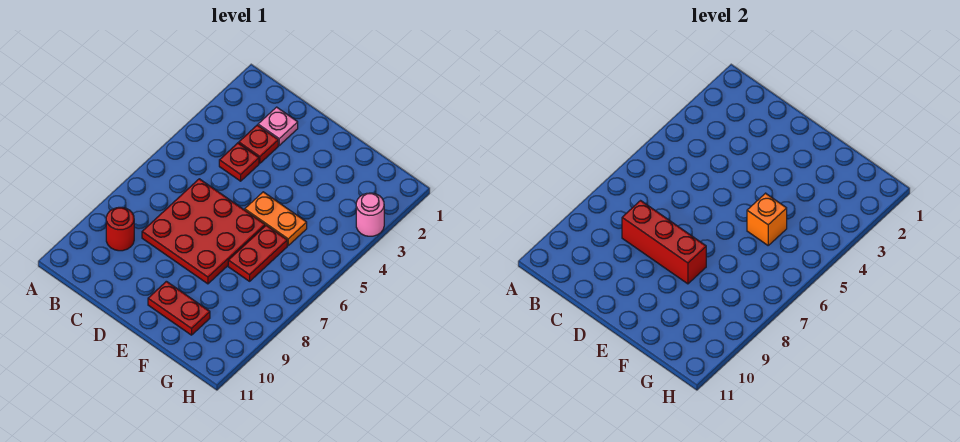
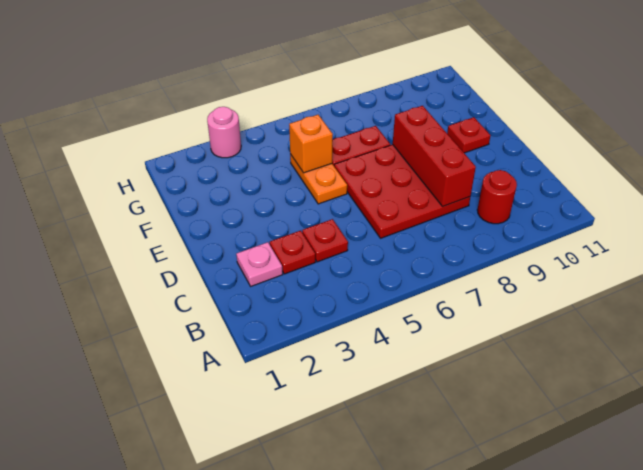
red plate E10:F10 level 1 -> red plate E10 level 1

